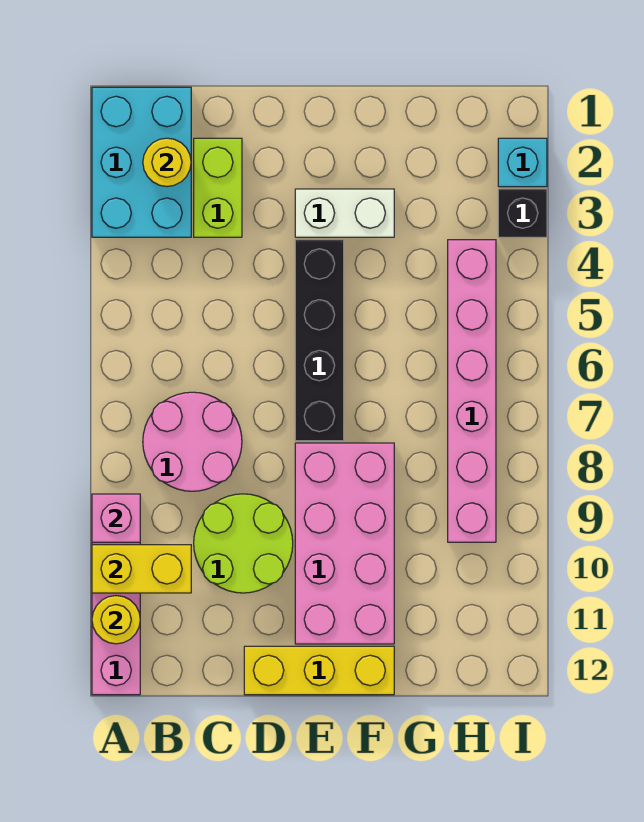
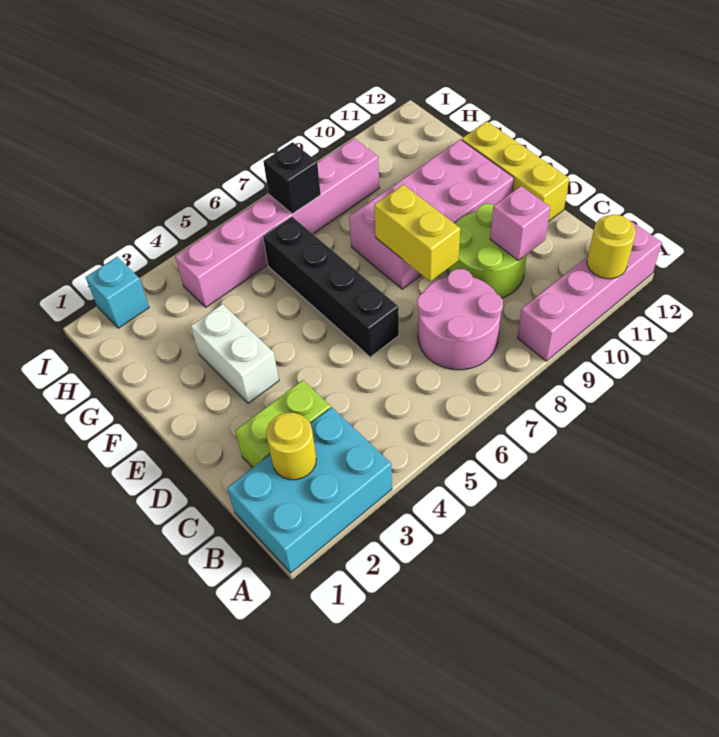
pink brick A9 level 2 -> pink brick C10 level 2
yellow brick A10:B10 level 2 -> yellow brick D8:E8 level 2
black brick E4:E7 level 1 -> black brick D6:G6 level 1
black brick I3 level 1 -> black brick H7 level 2

